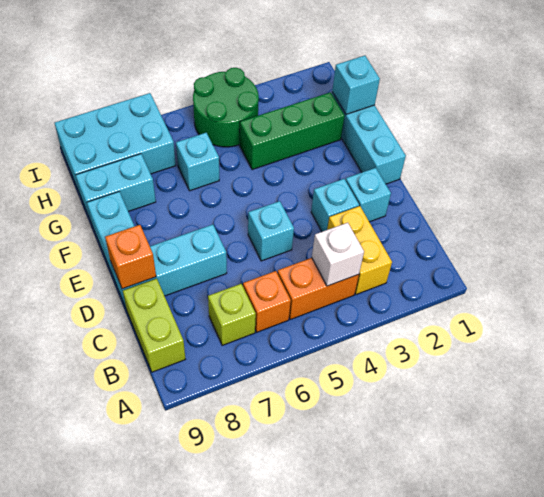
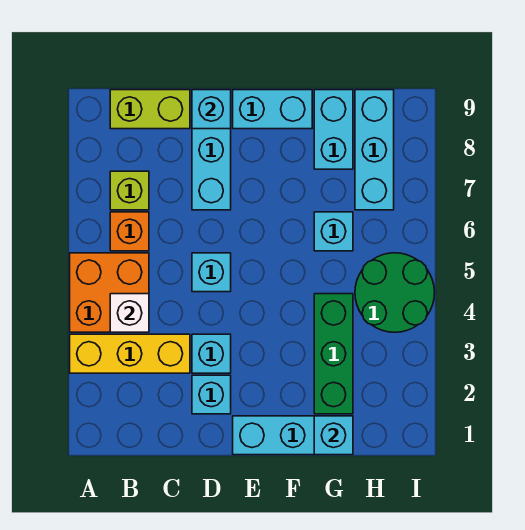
yellow brick B3:C3 level 1 -> yellow brick A3:C3 level 1
orange brick B4:B5 level 1 -> orange brick A4:B5 level 1
orange brick D9 level 2 -> cyan brick D9 level 2
cyan brick H7:I9 level 1 -> cyan brick H7:H9 level 1

